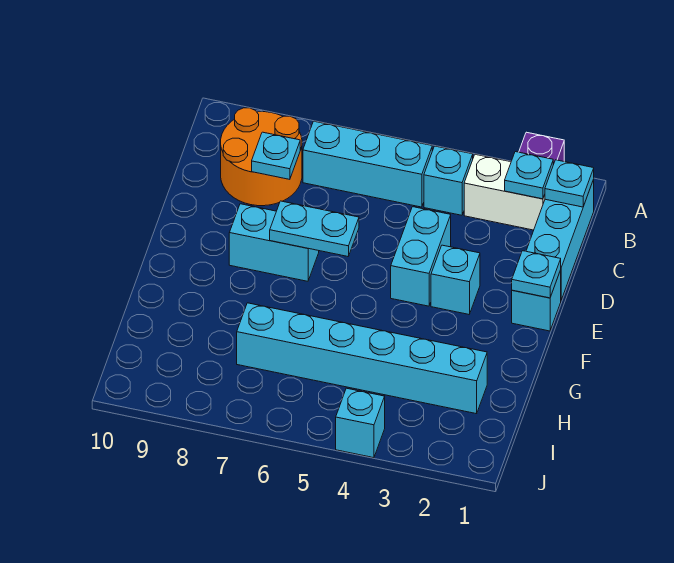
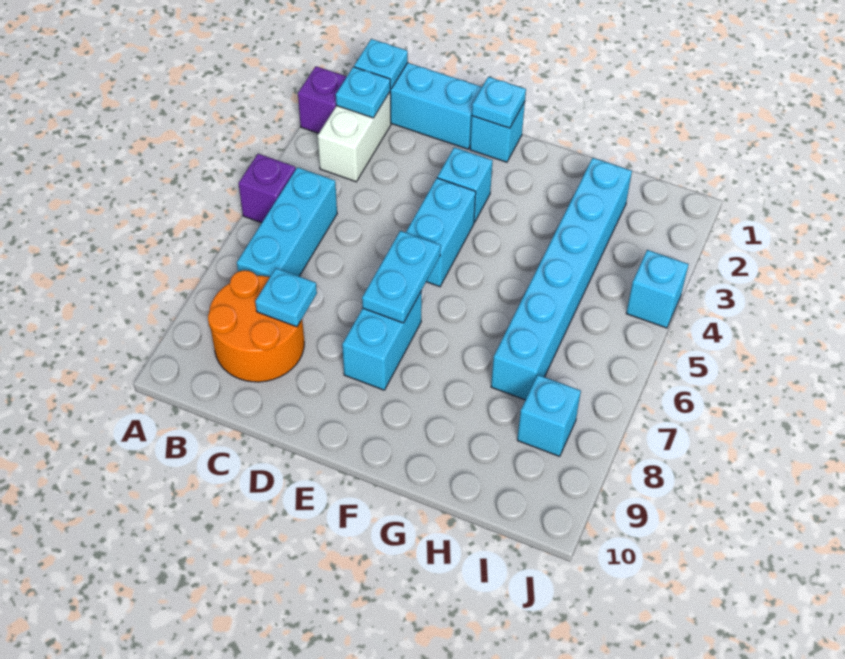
none -> purple brick A5 level 1
cyan brick B4 level 1 -> cyan brick I8 level 1
cyan brick D4:E4 level 1 -> cyan brick E4:E5 level 1

